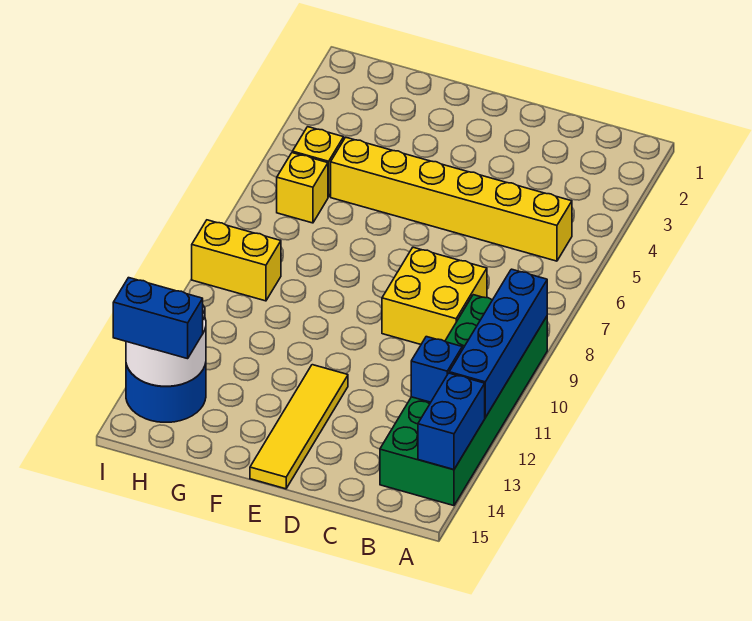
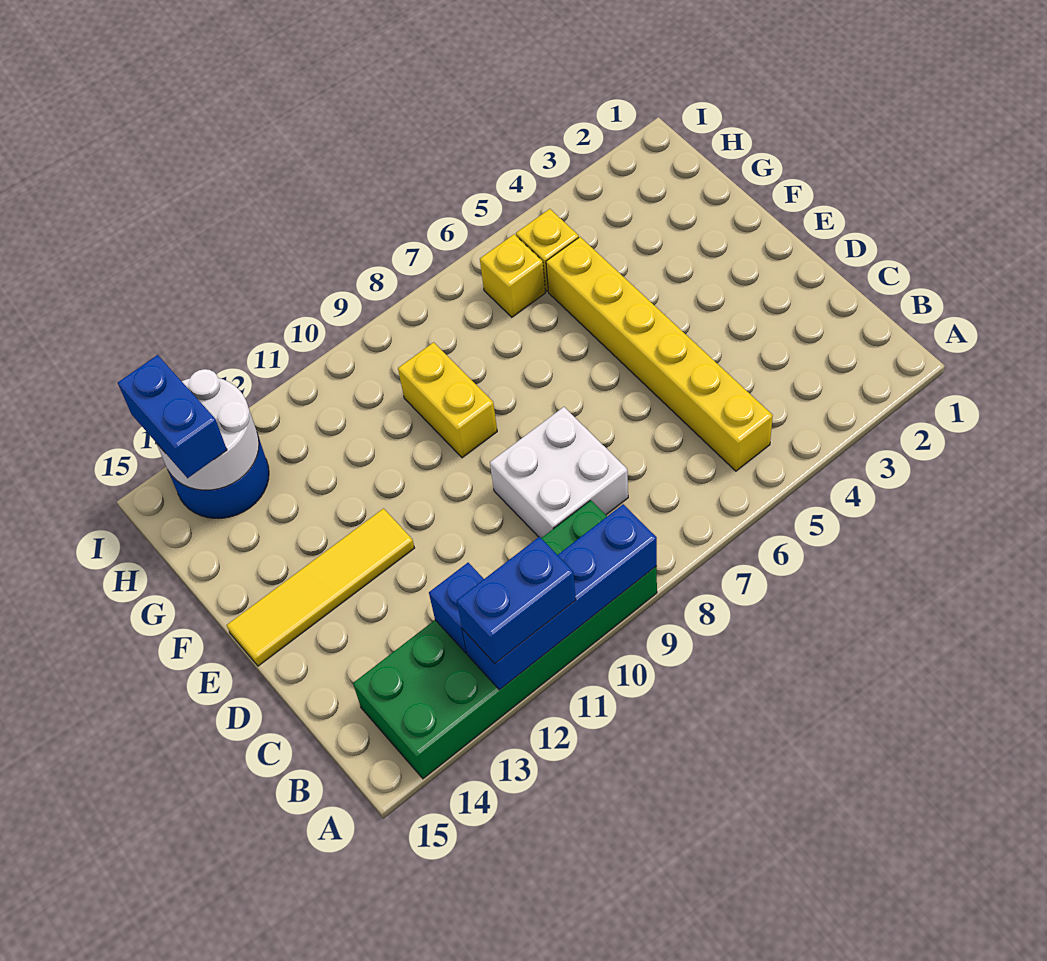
blue brick A13:A14 level 2 -> blue brick A11:A12 level 3
yellow brick C8:D9 level 1 -> white brick C8:D9 level 1
yellow brick H9:I9 level 1 -> yellow brick F9:G9 level 1

